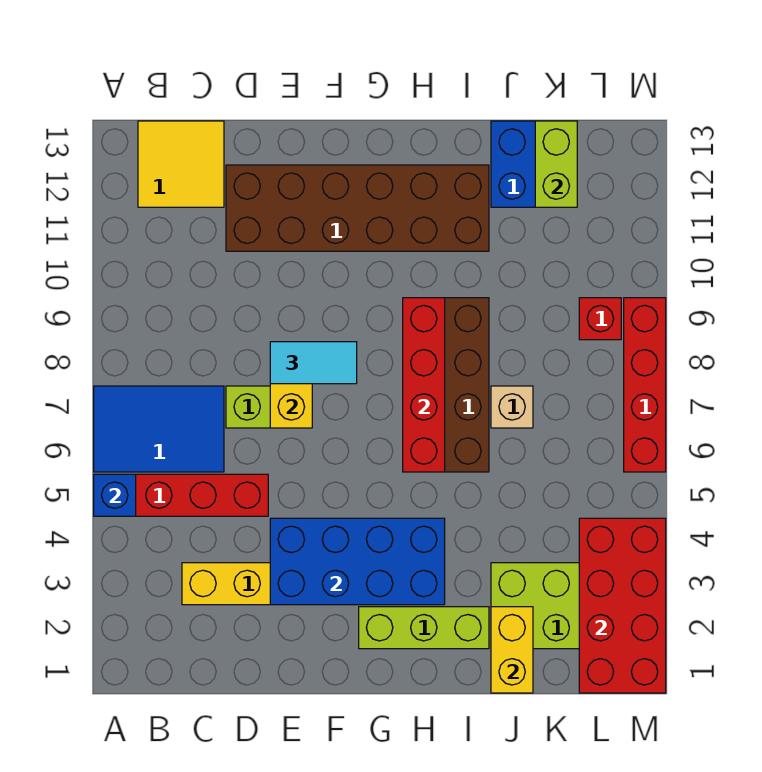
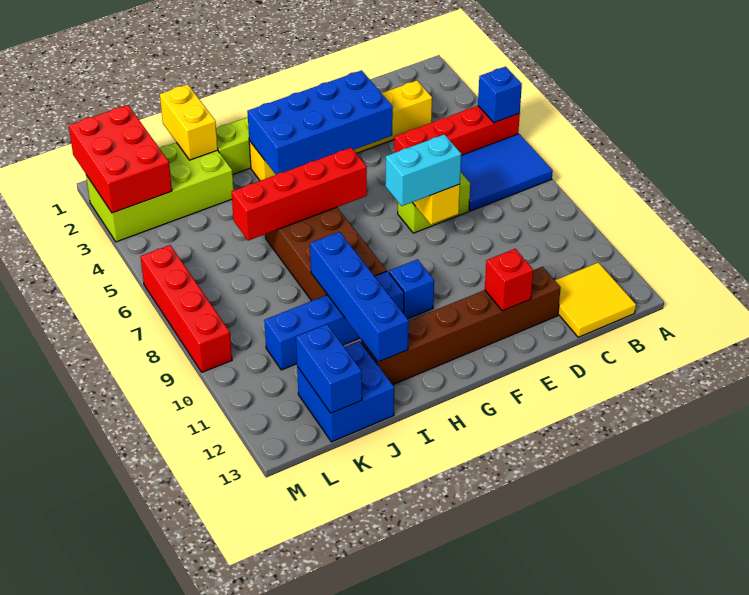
brown brick D11:I12 level 1 -> brown brick D12:I12 level 1
cyan tile E8:F8 level 3 -> cyan brick E8:F8 level 3
none -> blue brick G10 level 1
red brick H6:H9 level 2 -> red brick G6:J6 level 2
none -> blue brick H10:K10 level 1
none -> blue brick I9:I12 level 2
tan brick J7 level 1 -> none
lime brick K12:K13 level 2 -> blue brick K12:K13 level 2
red brick L1:M4 level 2 -> red brick L1:M3 level 2
red brick L9 level 1 -> red brick E12 level 2

